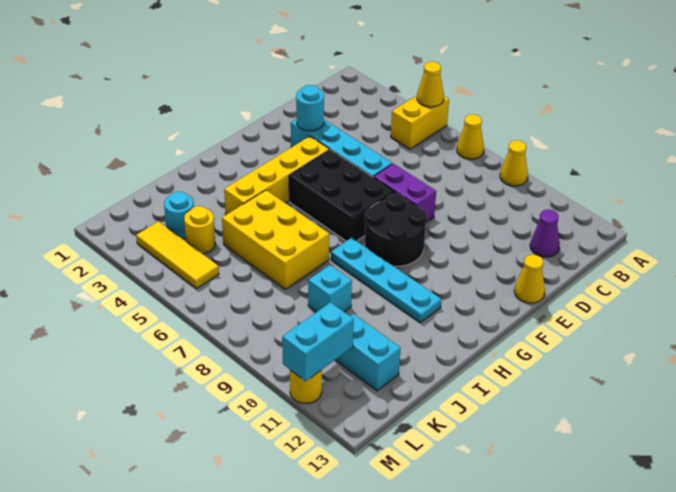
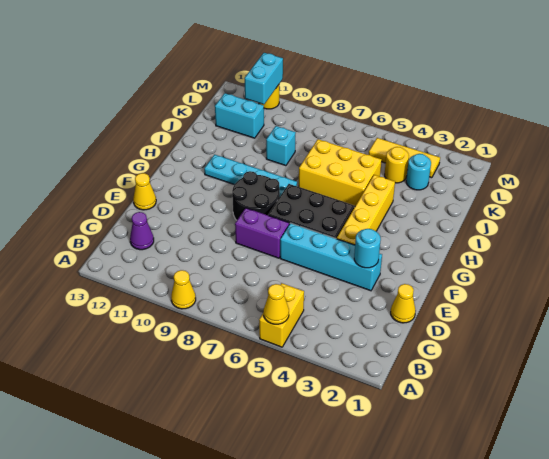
yellow cone A7 level 1 -> yellow cone D1 level 1

